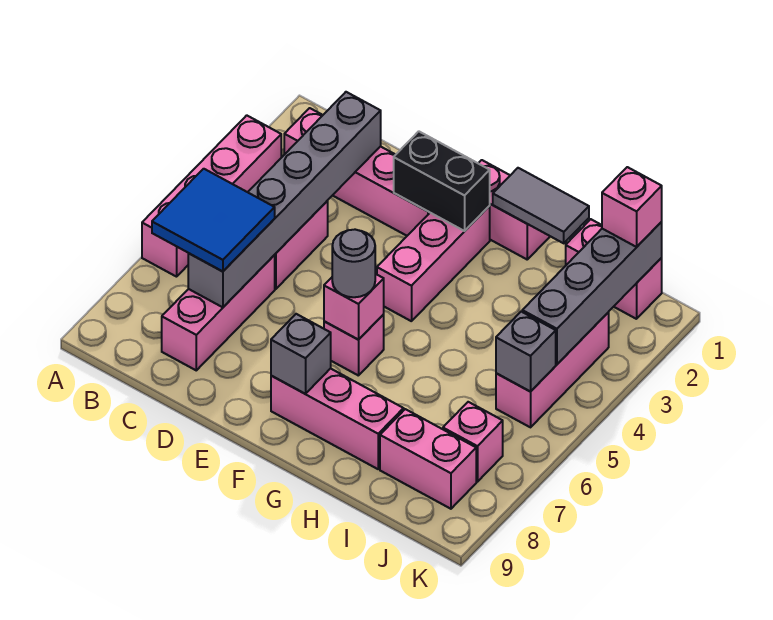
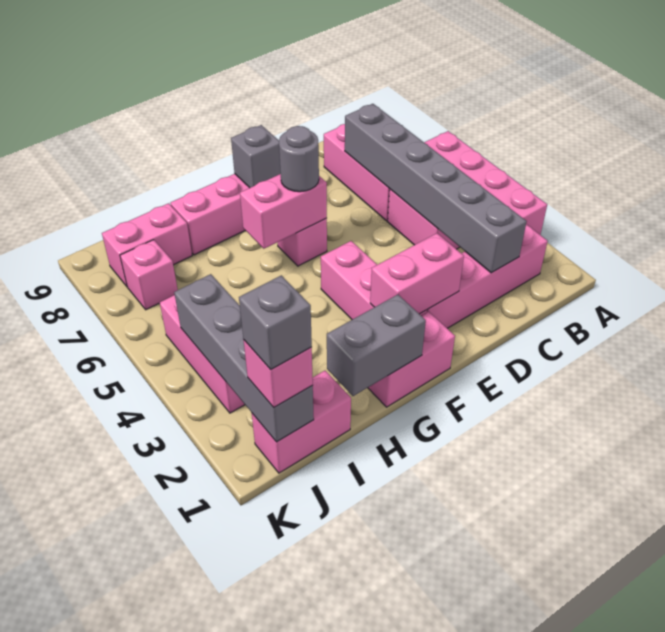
blue tile B6:C7 level 3 -> none
black brick E2:F2 level 2 -> pink brick E2:F2 level 2
pink brick F6 level 2 -> pink brick F6:G6 level 2
grey tile G1:H1 level 2 -> grey brick G1:H1 level 2
grey brick J5 level 2 -> grey brick J1 level 4

